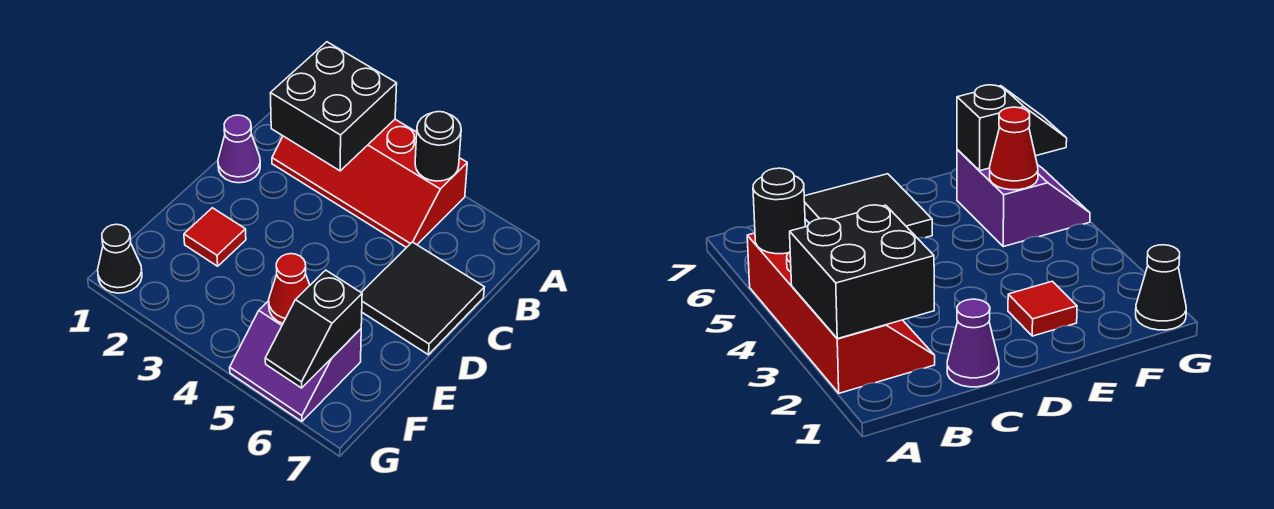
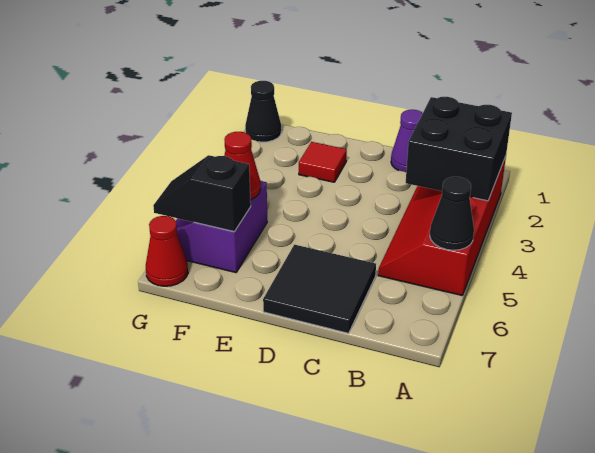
black round brick A5 level 2 -> black cone A5 level 2
none -> red cone G7 level 1

